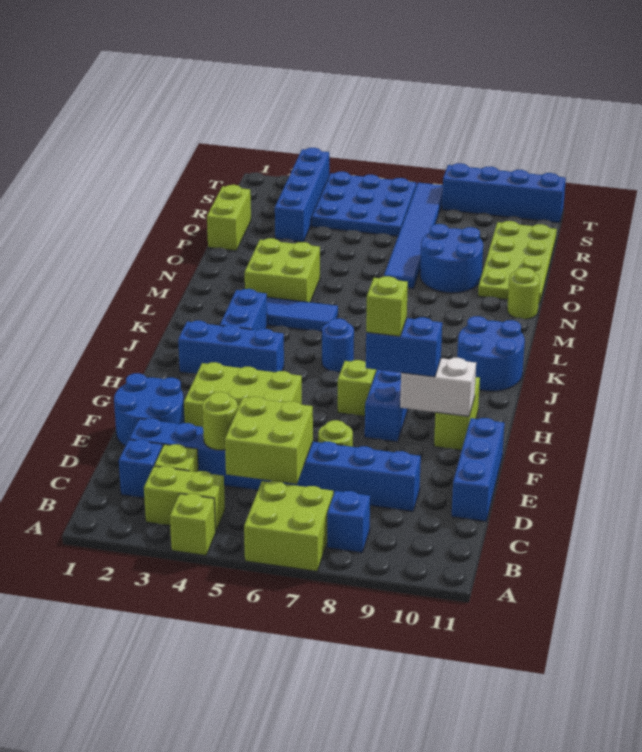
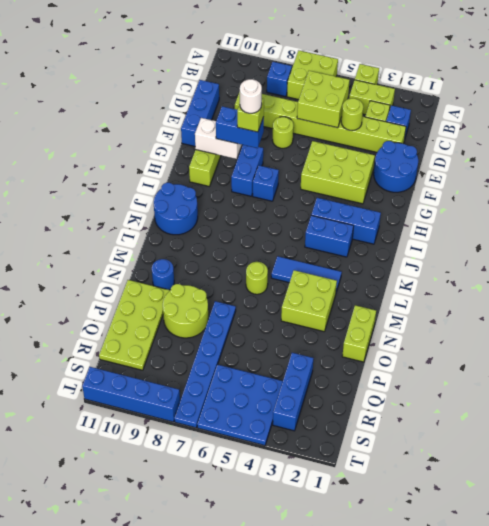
blue brick D2:D9 level 1 -> lime brick D2:D9 level 1
none -> white round brick G8 level 5
lime brick H7 level 1 -> blue brick H7 level 1
blue brick J3:K3 level 1 -> blue brick J3:J4 level 1
blue round brick J6 level 1 -> blue round brick N10 level 1
lime round brick N11 level 1 -> lime round brick M6 level 1
blue tile O7:T7 level 1 -> blue plate O7:T7 level 1
blue round brick O8:P9 level 1 -> lime round brick O8:P9 level 1
lime brick P1:Q1 level 1 -> lime brick N1:O1 level 1
blue brick Q3:T3 level 1 -> blue brick Q3:S3 level 1

